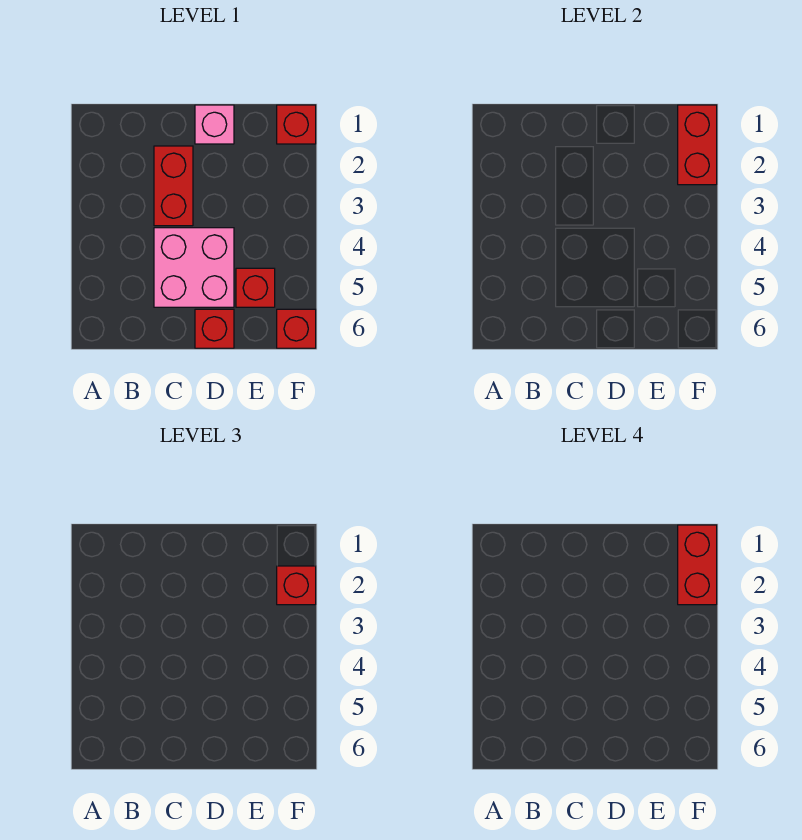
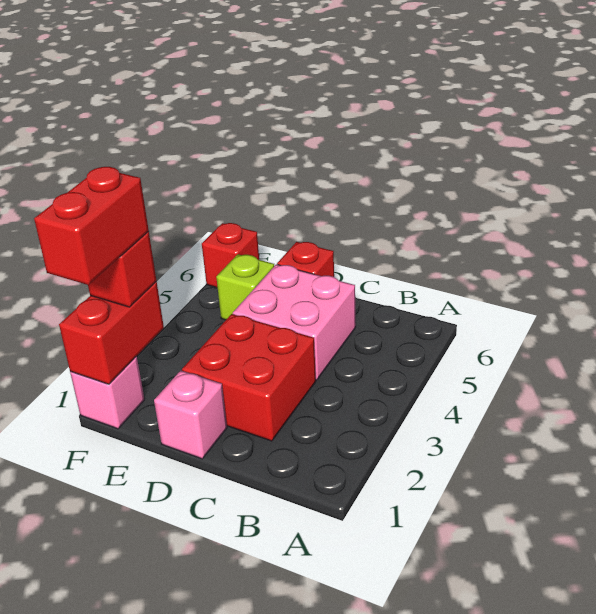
red brick C2:C3 level 1 -> red brick C2:D3 level 1
red brick E5 level 1 -> lime brick E5 level 1
red brick F1 level 1 -> pink brick F1 level 1

